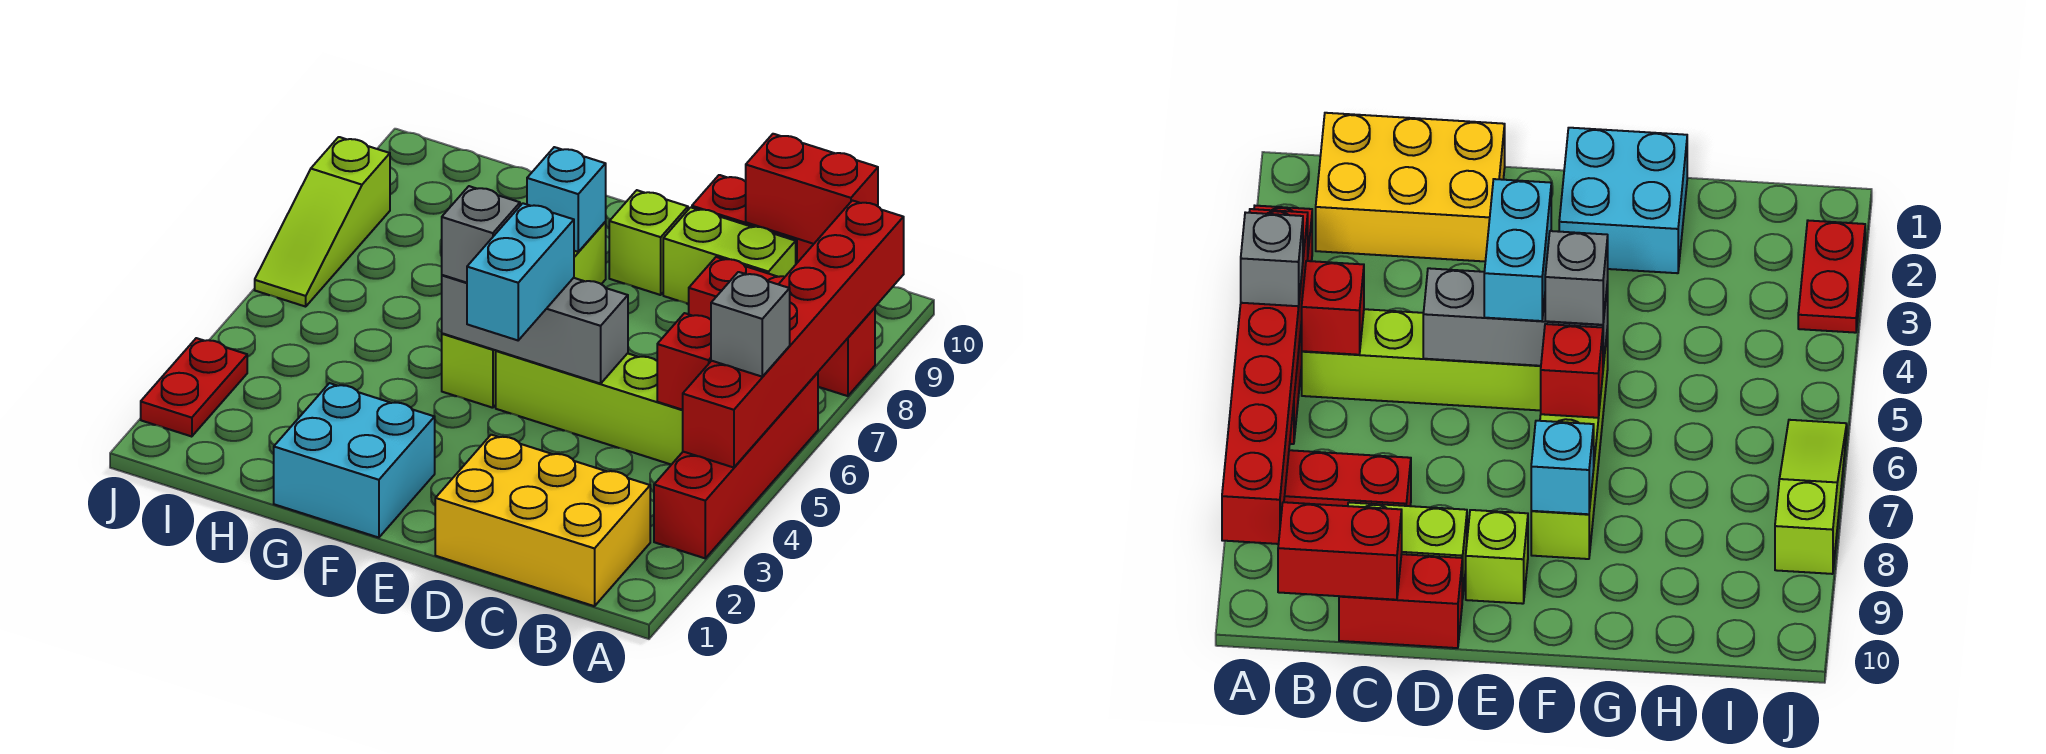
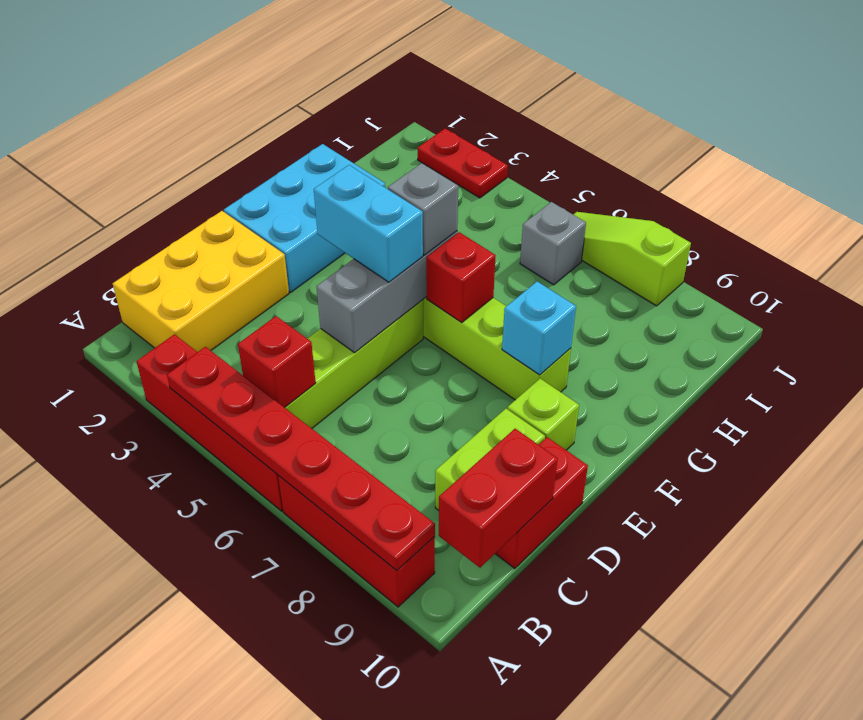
red brick A4:A9 level 2 -> red plate A4:A9 level 2
grey brick A5 level 3 -> grey brick I6 level 1
red brick A8:C8 level 1 -> red brick A7:A9 level 1
cyan brick F1:G2 level 1 -> cyan brick E1:G2 level 1

